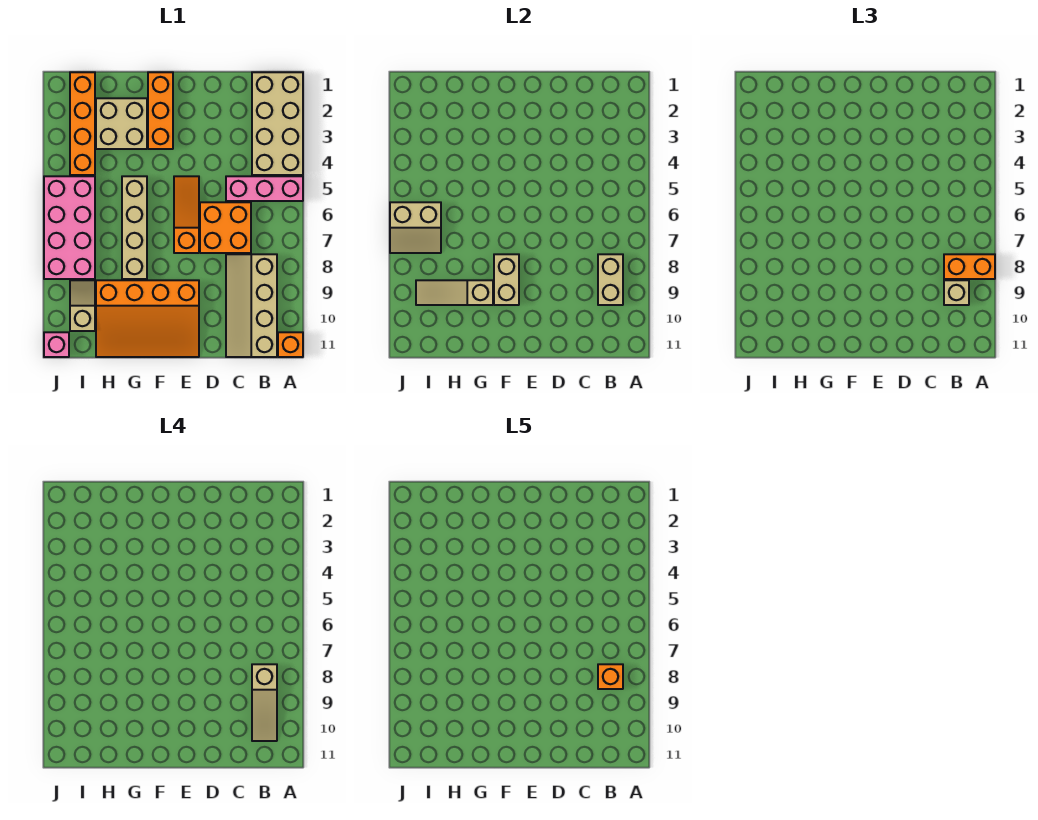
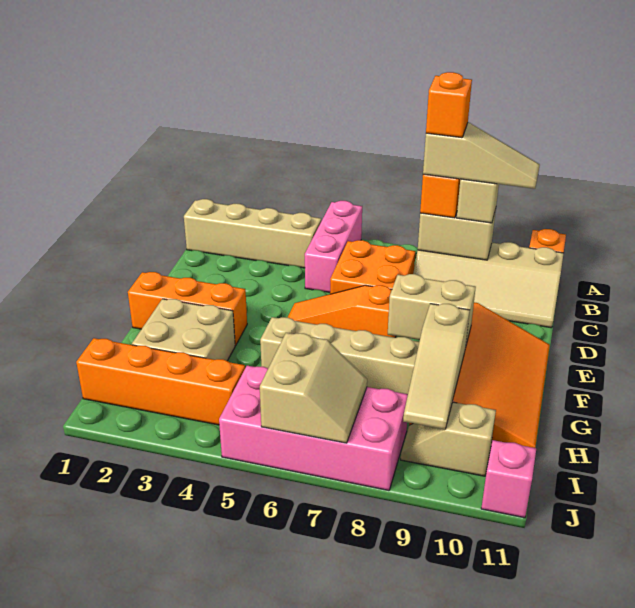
tan brick A1:B4 level 1 -> tan brick B1:B4 level 1

